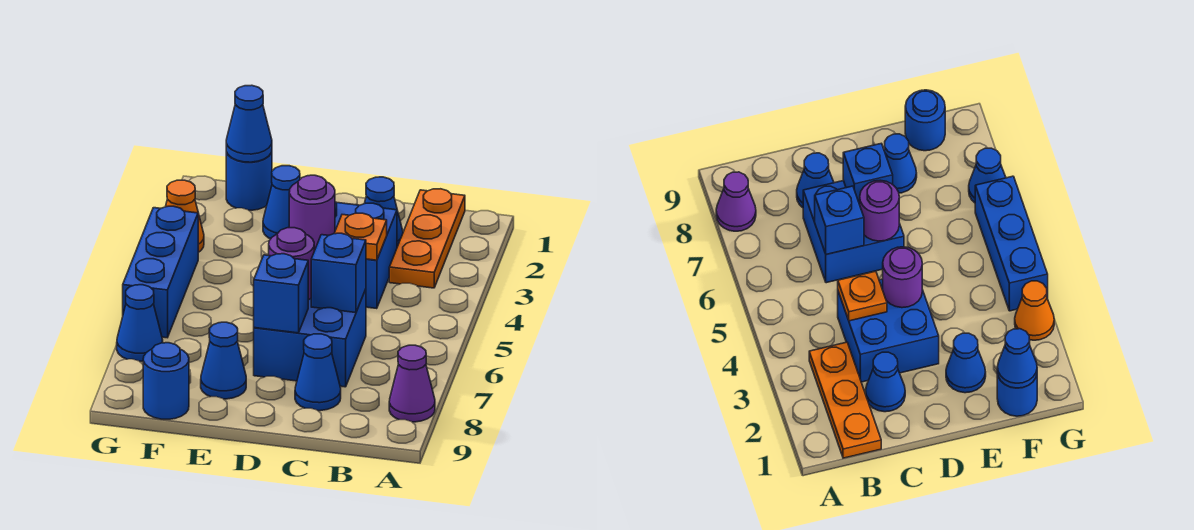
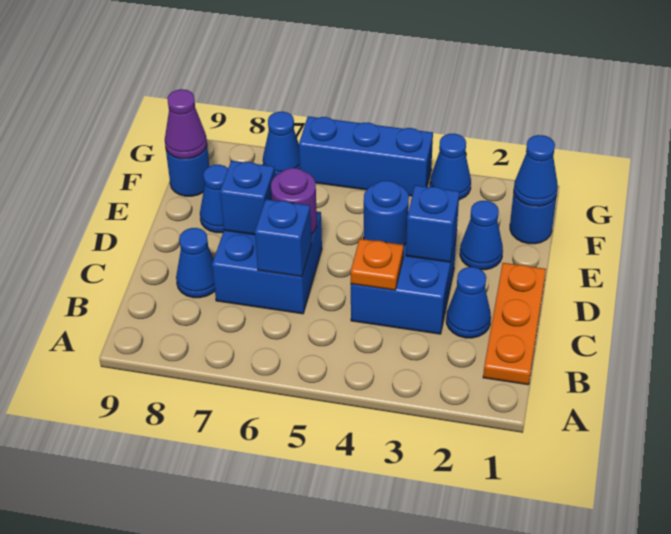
purple cone A8 level 1 -> purple cone F9 level 2
orange plate B1:B3 level 1 -> orange plate B1:D1 level 1
none -> blue brick D3 level 2
purple round brick D4 level 2 -> blue round brick D4 level 2
orange cone G3 level 1 -> blue cone G3 level 1

